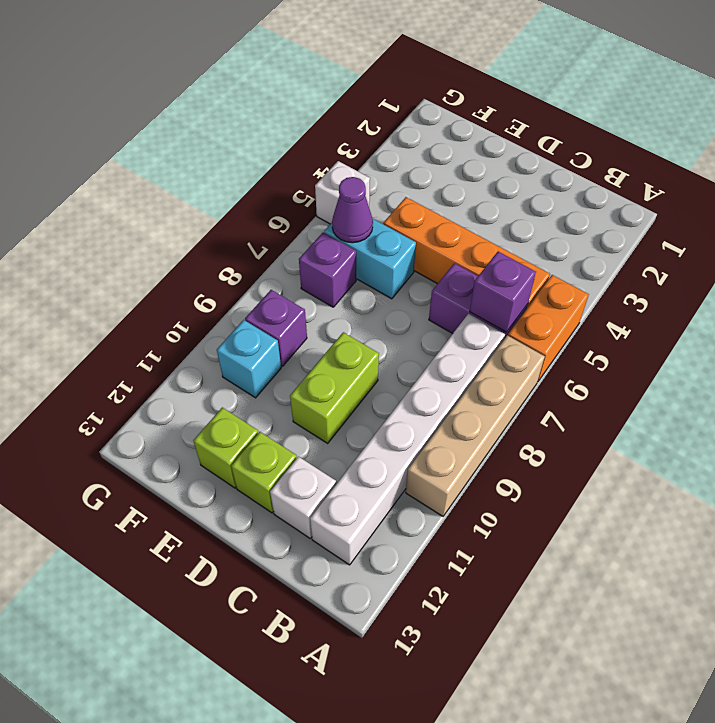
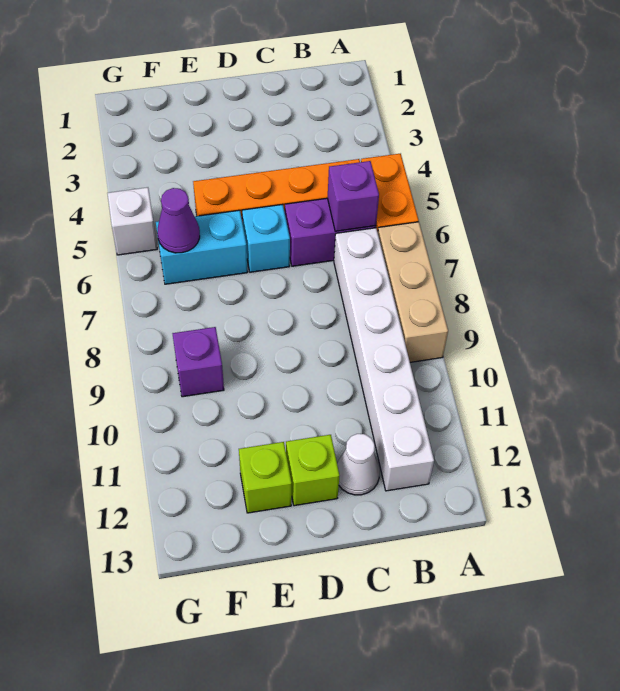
tan brick A7:A10 level 1 -> tan brick A7:A9 level 1
white brick C12 level 1 -> white cone C12 level 1
lime brick D9:D10 level 1 -> none
purple brick F7 level 1 -> none
cyan brick F10 level 1 -> cyan brick D6 level 1

